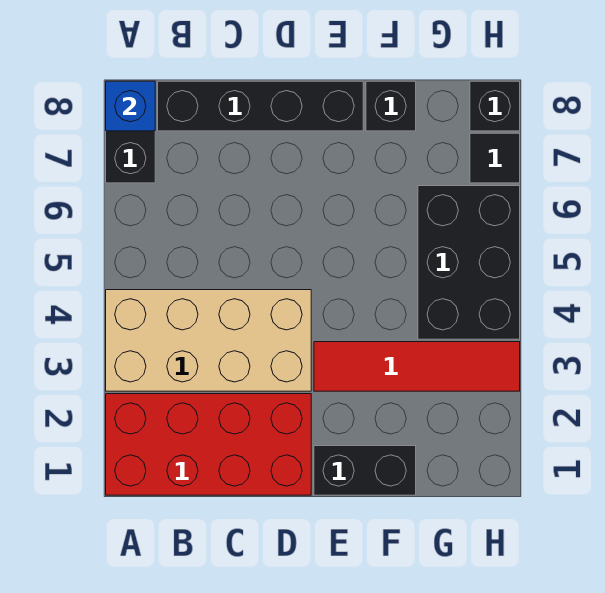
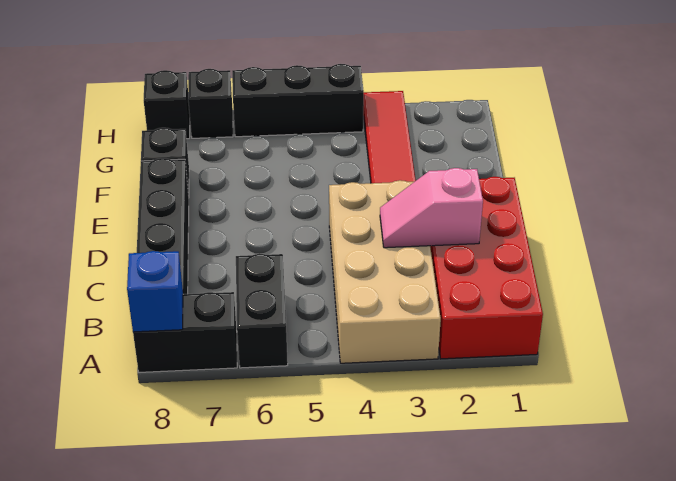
none -> pink slope C2:C3 level 2 top 2
black brick E1:F1 level 1 -> black brick A6:B6 level 1
black brick G4:H6 level 1 -> black brick H4:H6 level 1
black tile H7 level 1 -> black brick H7 level 1

